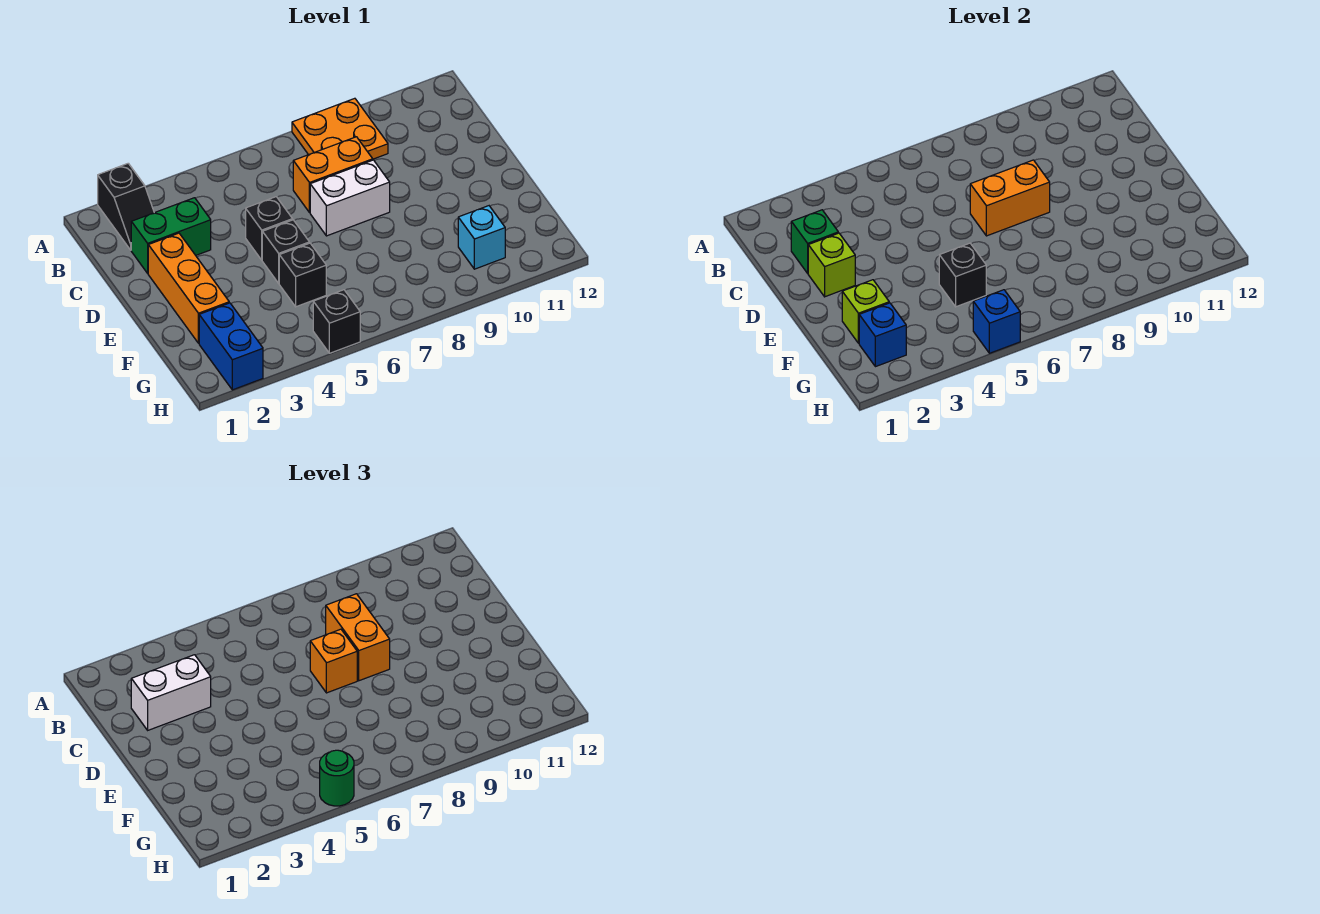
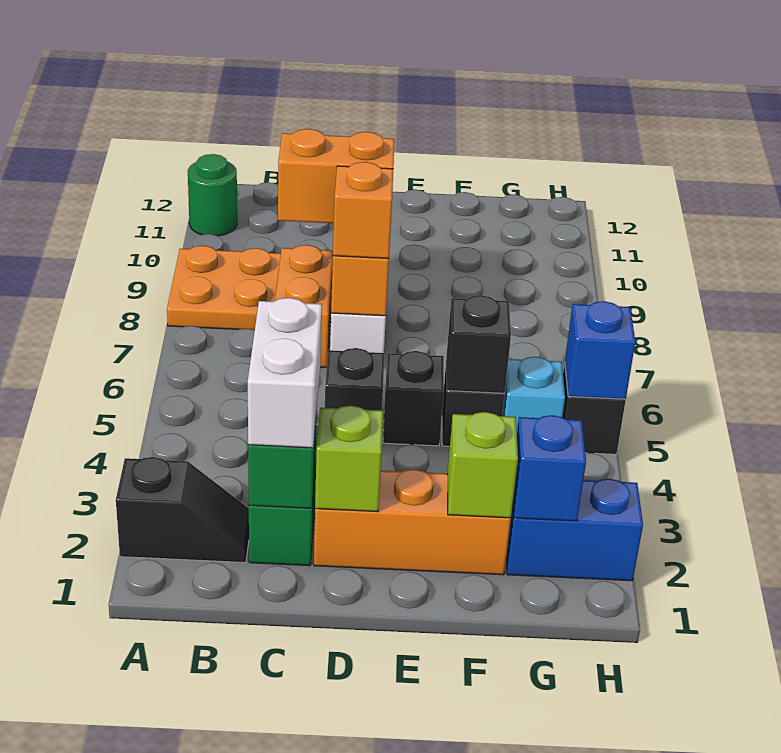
cyan brick G10 level 1 -> cyan brick G5 level 1
green round brick H5 level 3 -> green round brick A11 level 1

